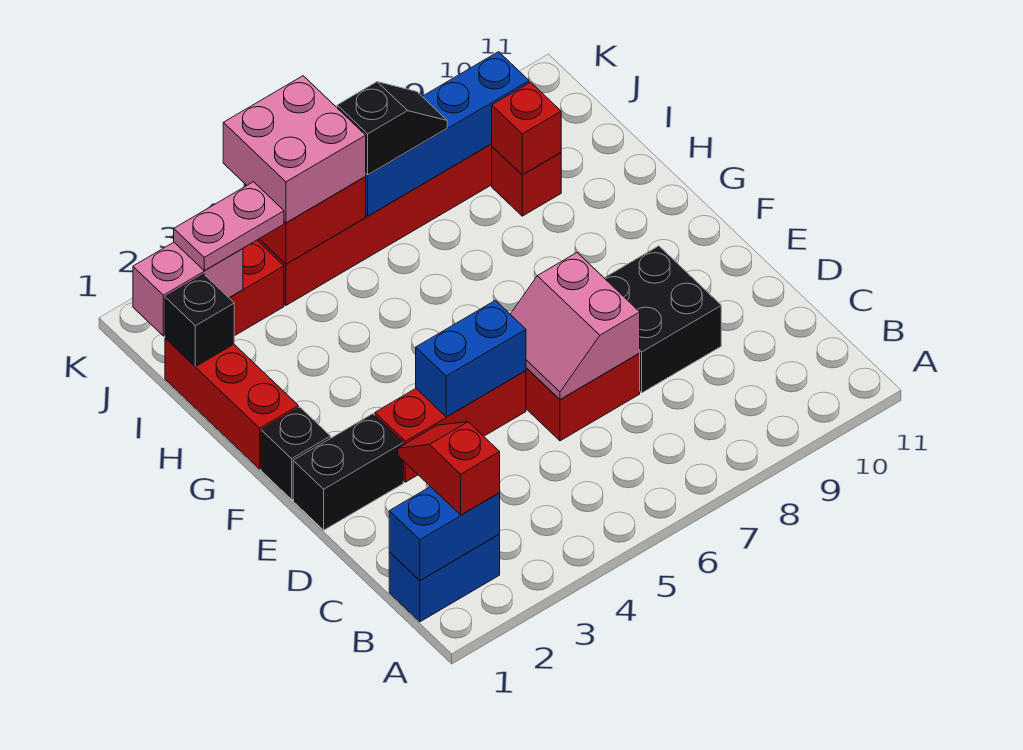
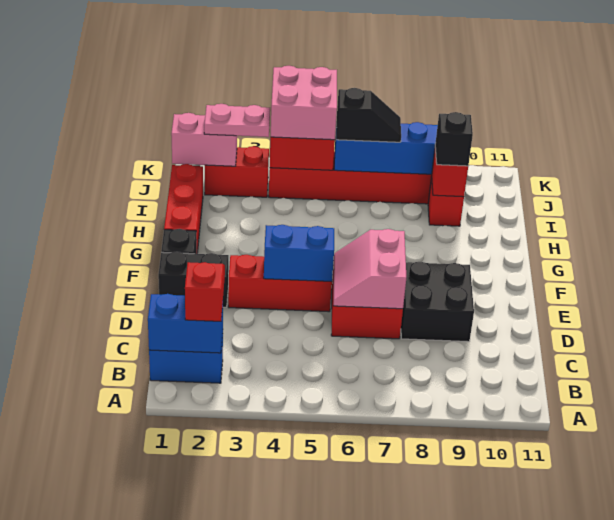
black brick I1 level 2 -> black brick I9 level 3

